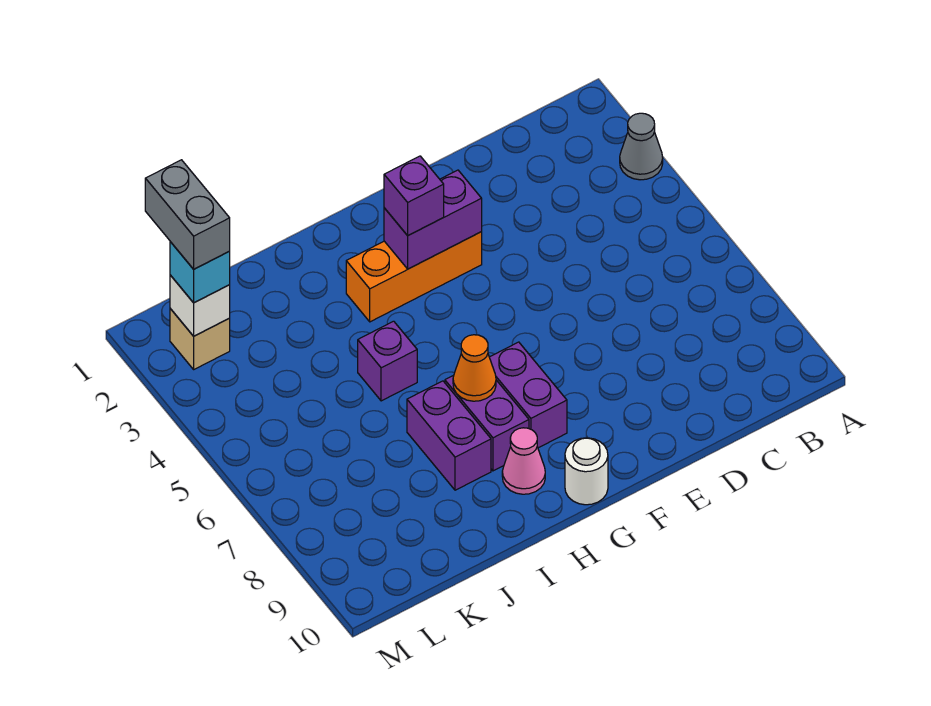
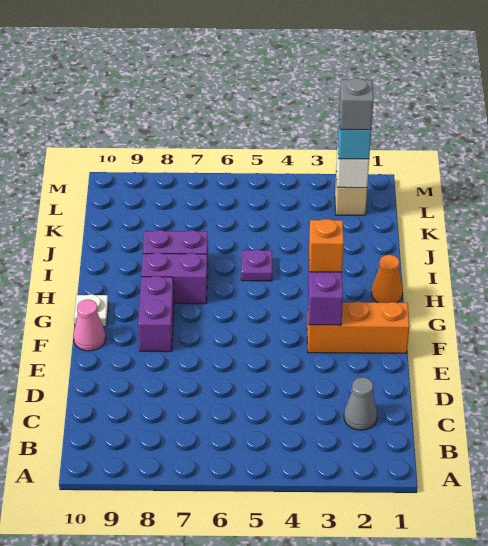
grey cone A3 level 1 -> grey cone C2 level 1
orange brick F3:H3 level 1 -> orange brick F1:F3 level 1
purple brick G3 level 3 -> orange brick G3 level 3
purple brick G7:G8 level 1 -> purple brick F8:G8 level 1
white round brick G10 level 1 -> white plate G10 level 1
orange cone H7 level 2 -> orange cone H1 level 1
pink cone H9 level 1 -> pink cone F10 level 1
purple brick I5 level 1 -> purple plate I5 level 1
grey brick L1:L2 level 4 -> grey brick L2 level 4

